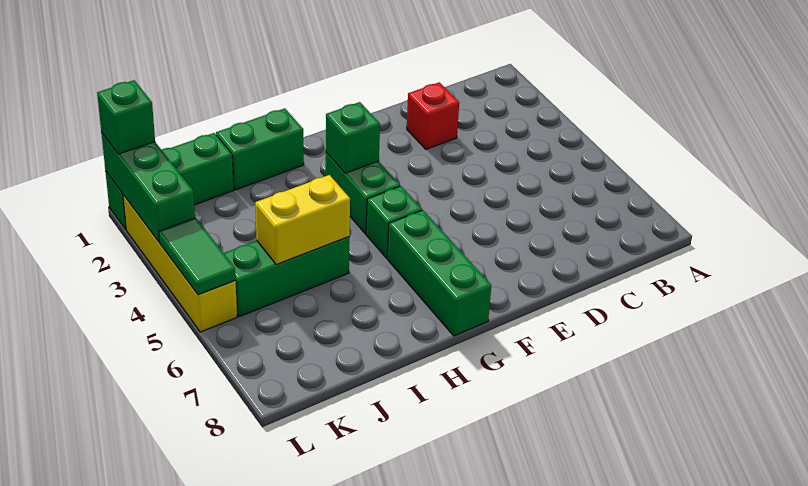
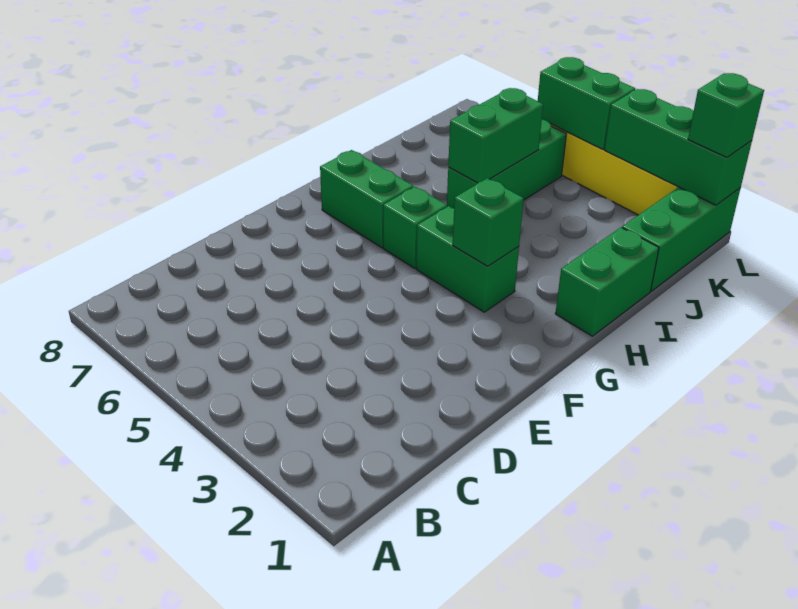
red brick D2 level 1 -> none
green brick G6:G8 level 1 -> green brick G6:G7 level 1
yellow brick I5:J5 level 2 -> green brick I5:J5 level 2
green tile L4:L5 level 2 -> green brick L4:L5 level 2

